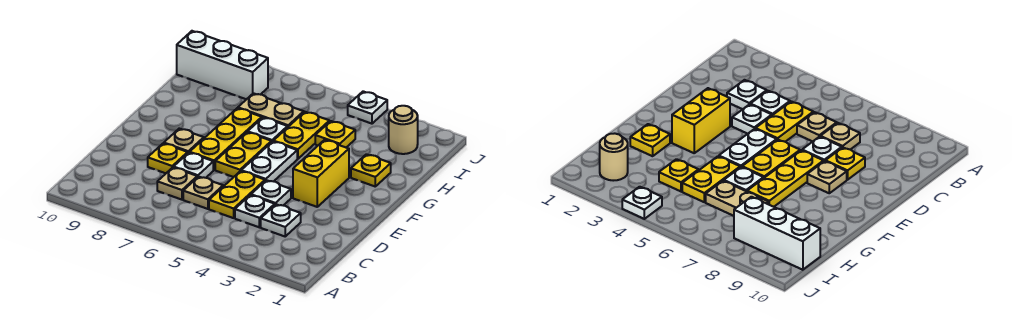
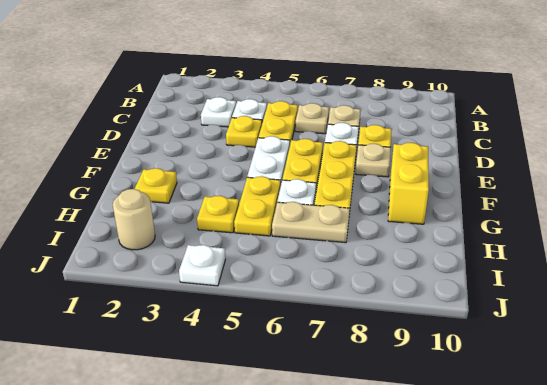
white plate D4 level 1 -> yellow plate D4 level 1
yellow brick E3:F3 level 1 -> yellow brick F9:G9 level 1
white brick I8:I10 level 1 -> none

